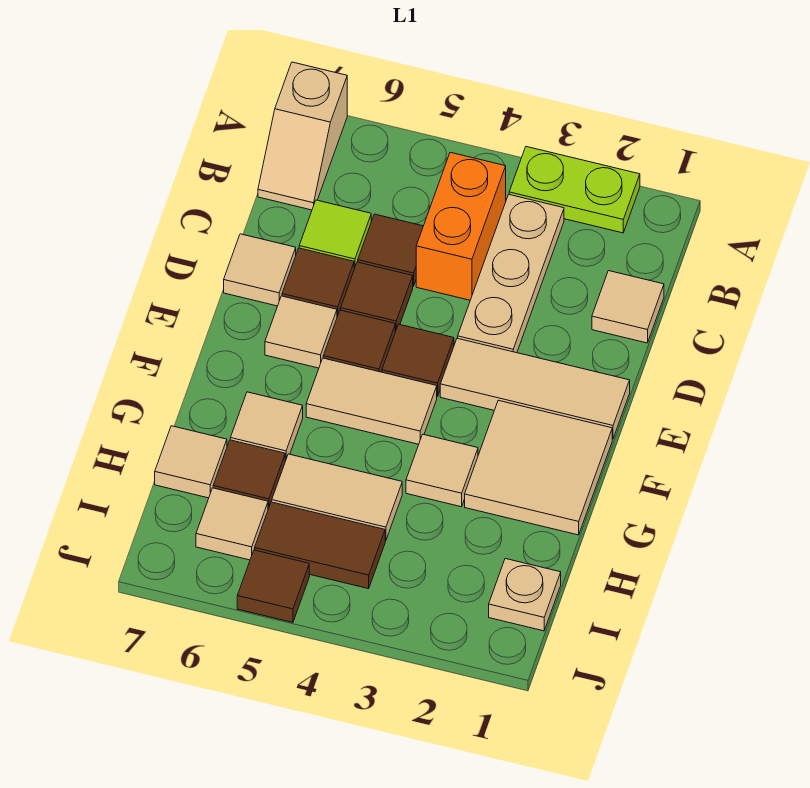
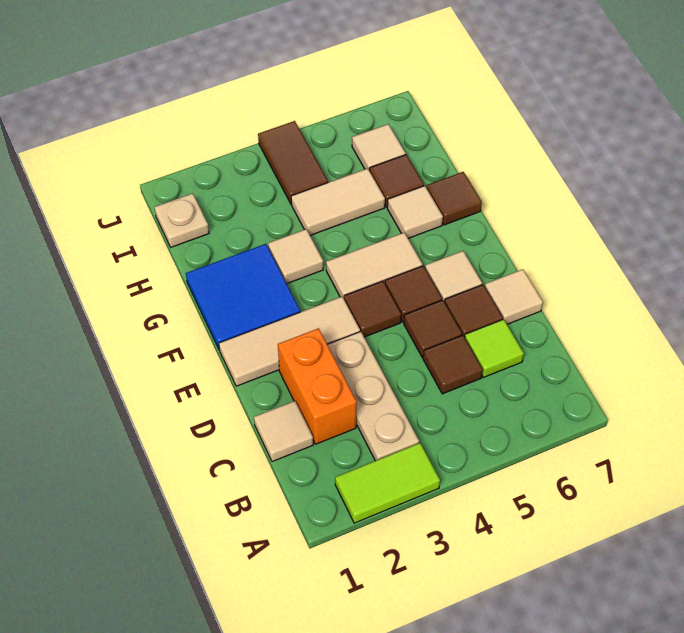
lime plate A2:A3 level 1 -> lime tile A2:A3 level 1
tan slope A7:B7 level 1 top A -> none
orange brick B4:C4 level 1 -> orange brick C2:D2 level 1
tan tile F1:G2 level 1 -> blue tile F1:G2 level 1
tan tile H7 level 1 -> none
brown tile I4:I5 level 1 -> brown tile I4:J4 level 1
brown tile J5 level 1 -> brown tile G7 level 1

